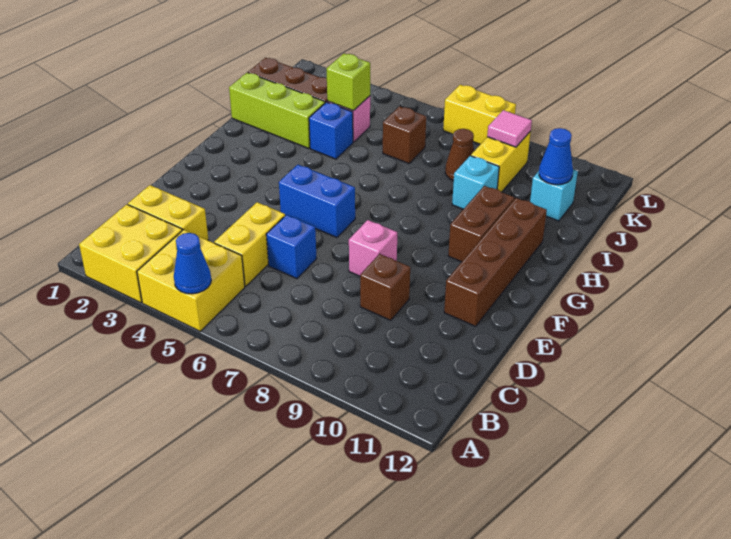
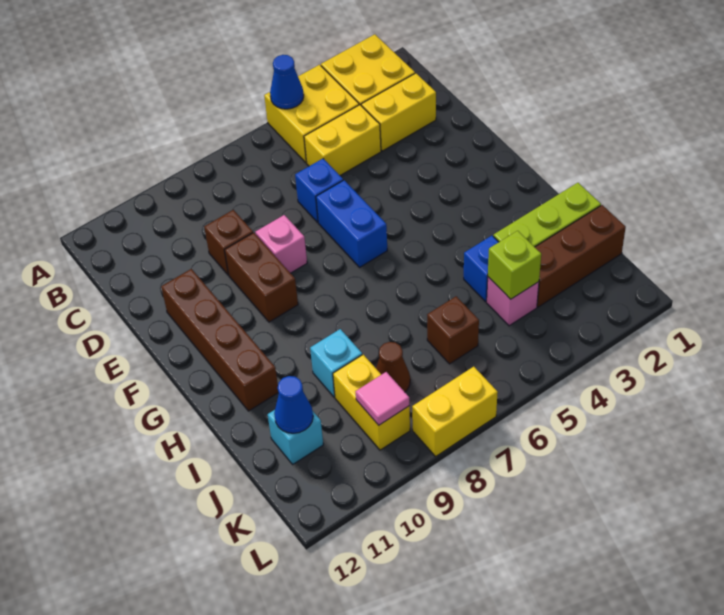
yellow brick C5:D5 level 1 -> yellow brick C4:C5 level 1
blue brick F5:F6 level 1 -> blue brick E6:F6 level 1
brown brick G10:H10 level 1 -> brown brick E9:F9 level 1

